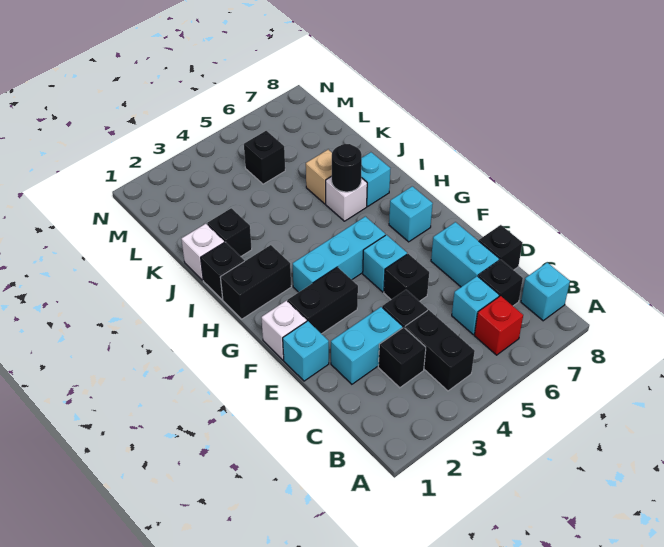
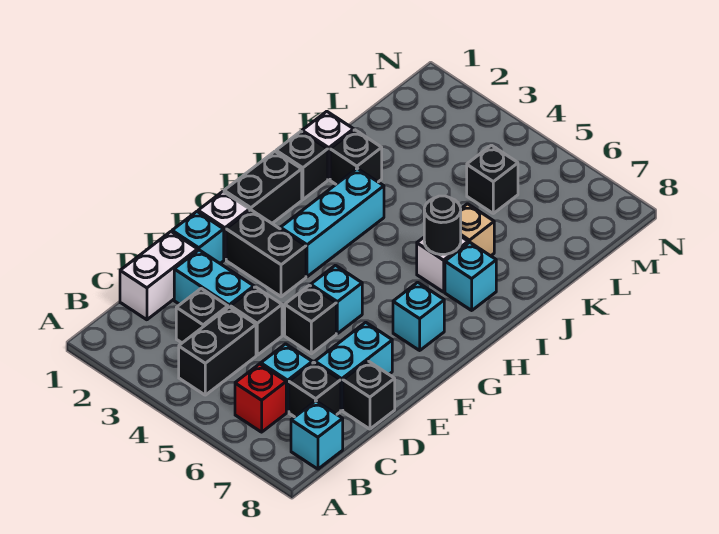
none -> white brick C1:D1 level 1
cyan brick G3:G5 level 1 -> cyan brick G3:I3 level 1
black brick H1:H2 level 1 -> black brick G1:H1 level 1

